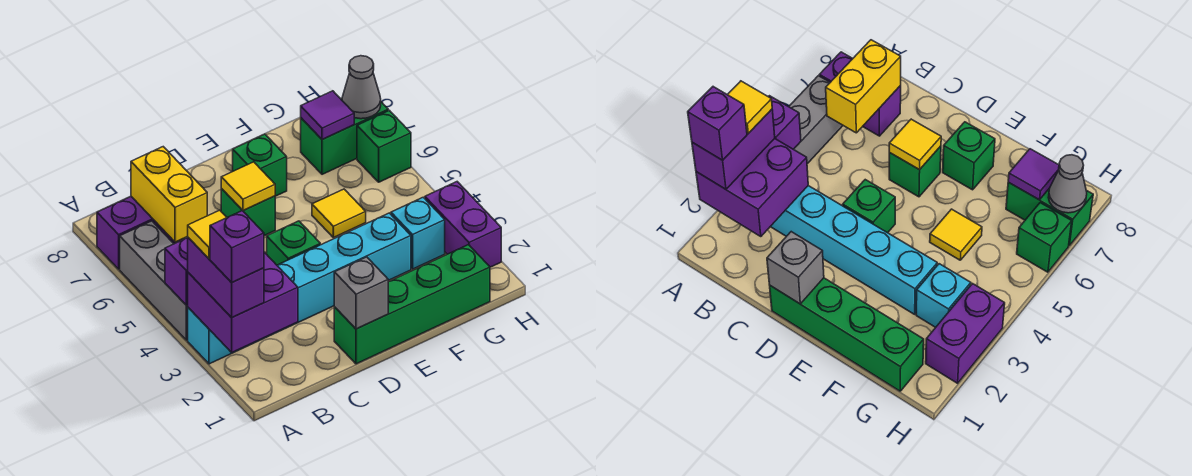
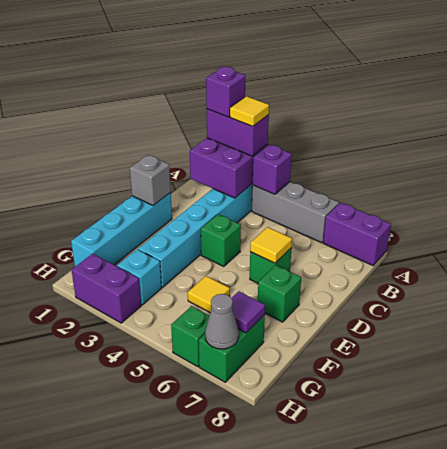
purple brick A7:B7 level 1 -> purple brick A7:A8 level 1
yellow brick B6:B7 level 2 -> none
green brick D1:G1 level 1 -> cyan brick D1:G1 level 1

